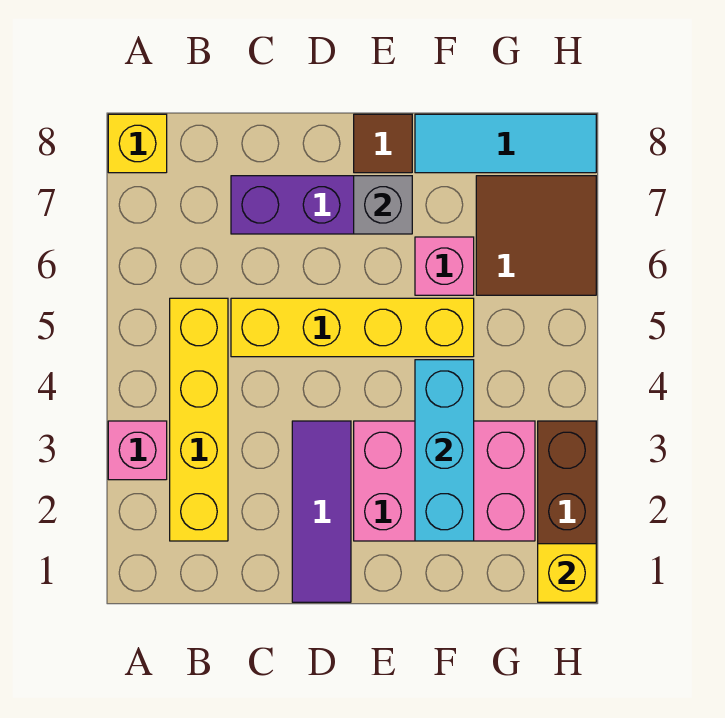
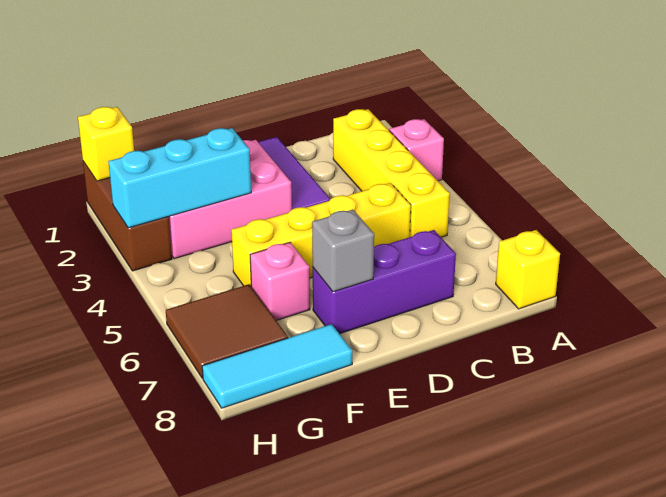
brown tile E8 level 1 -> none
cyan brick F2:F4 level 2 -> cyan brick F3:H3 level 2

